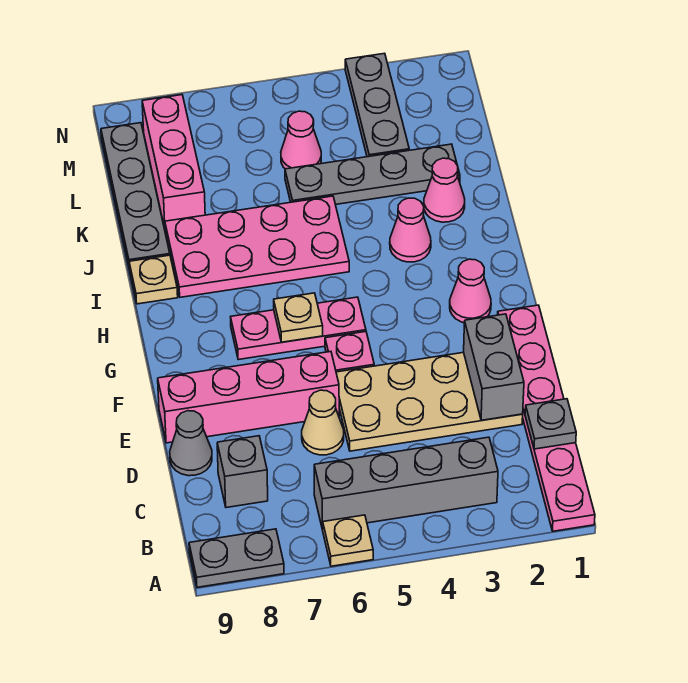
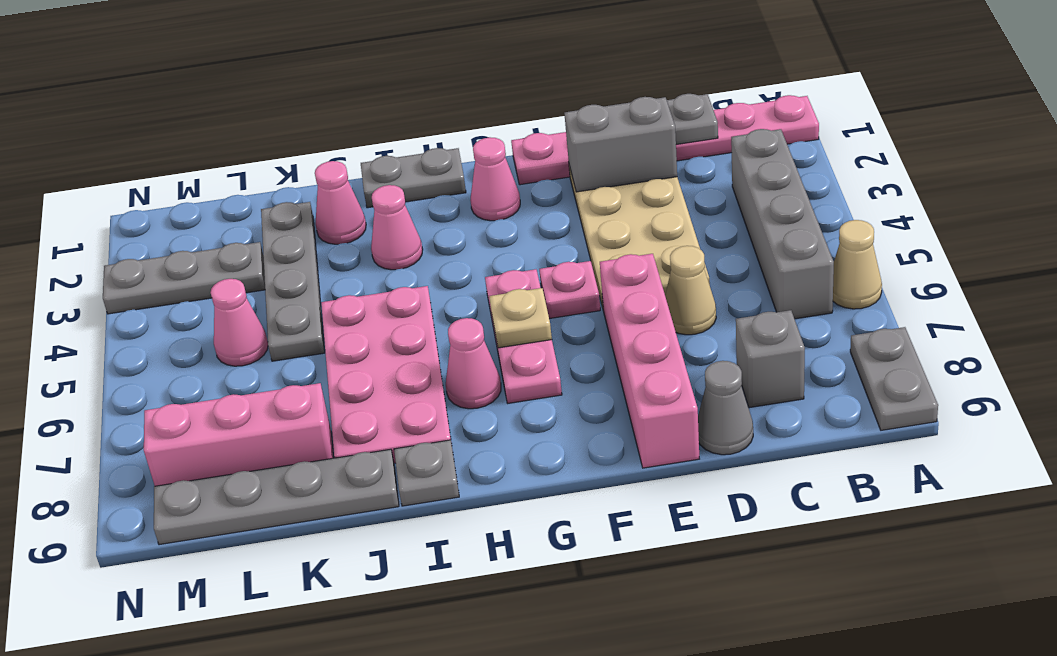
tan plate A6 level 1 -> tan cone A6 level 1
none -> grey plate H1:I1 level 1
none -> pink cone H7 level 1
tan plate I9 level 1 -> grey plate I9 level 1

